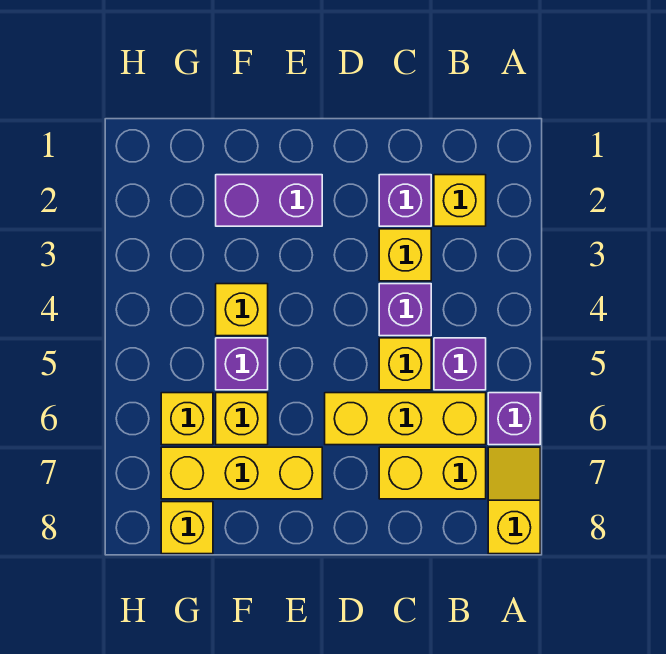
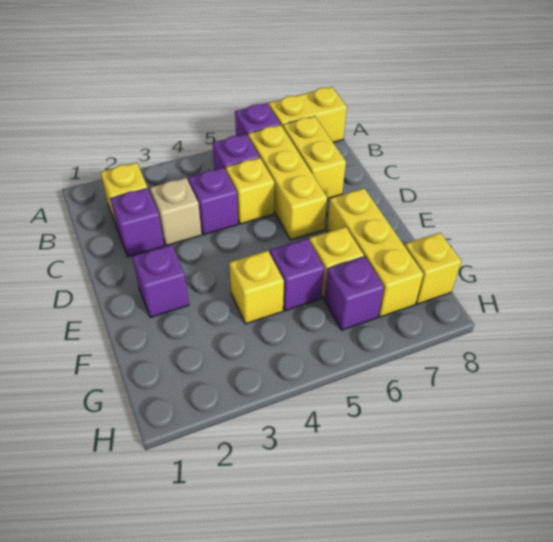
yellow slope A7:A8 level 1 top 8 -> yellow brick A7:A8 level 1
yellow brick C3 level 1 -> tan brick C3 level 1
purple brick E2:F2 level 1 -> purple brick E2 level 1
yellow brick G6 level 1 -> purple brick G6 level 1

